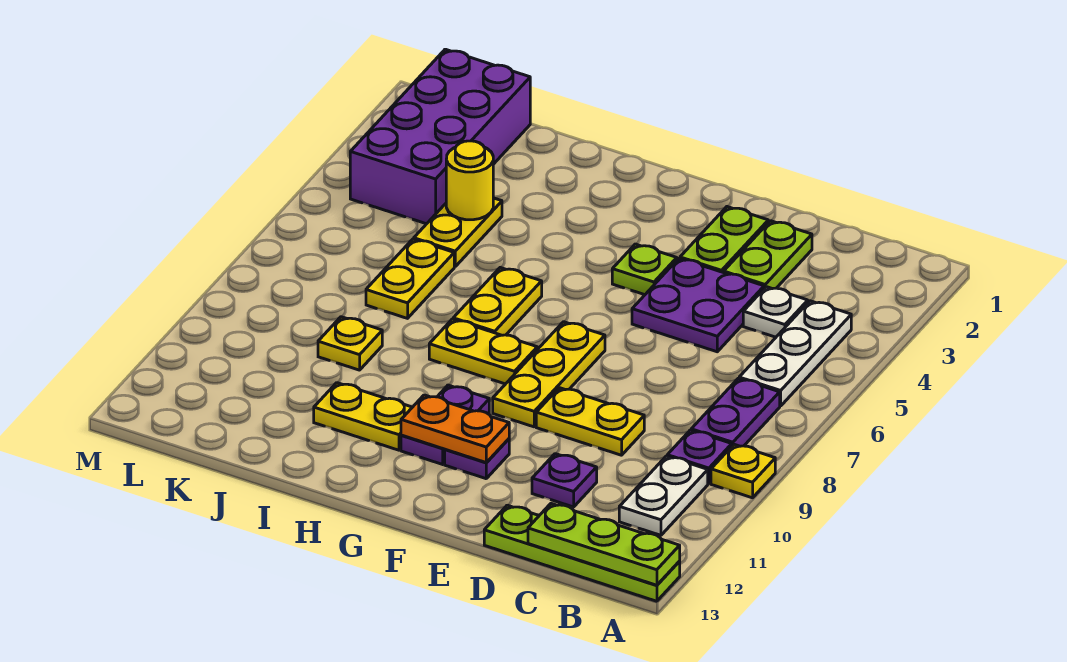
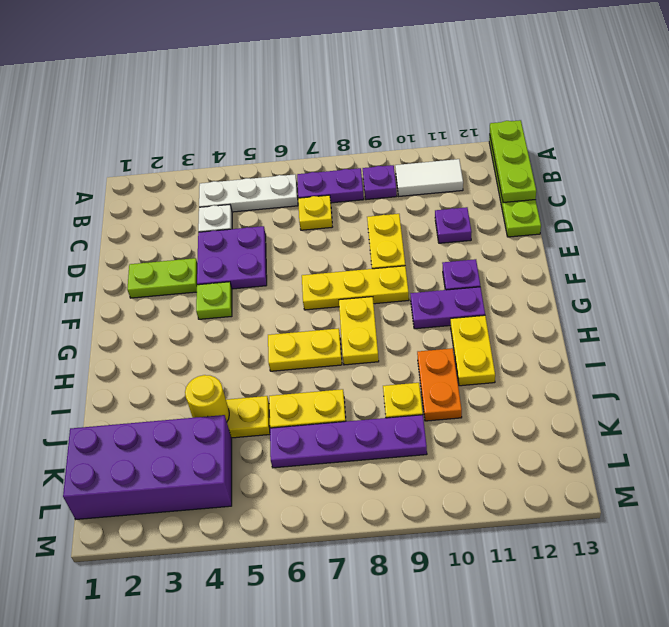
yellow plate A9 level 1 -> yellow plate C7 level 1
white plate B10:B11 level 1 -> white tile B10:B11 level 1
lime plate D2:D3 level 1 -> none
orange plate F11:G11 level 2 -> orange plate I10:J10 level 1
none -> purple plate K6:K9 level 1

